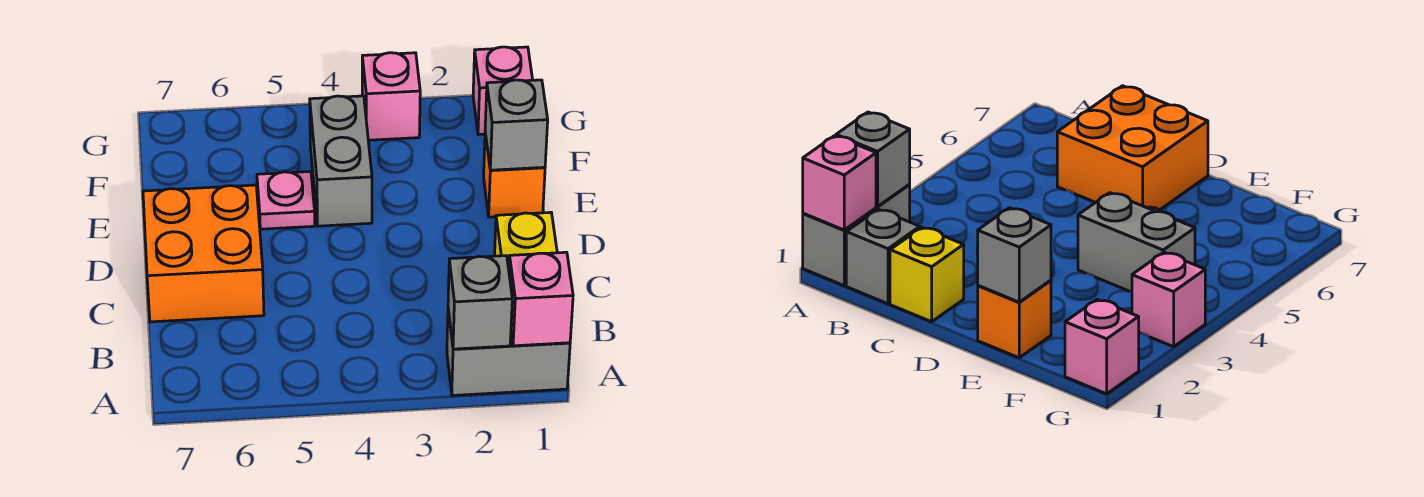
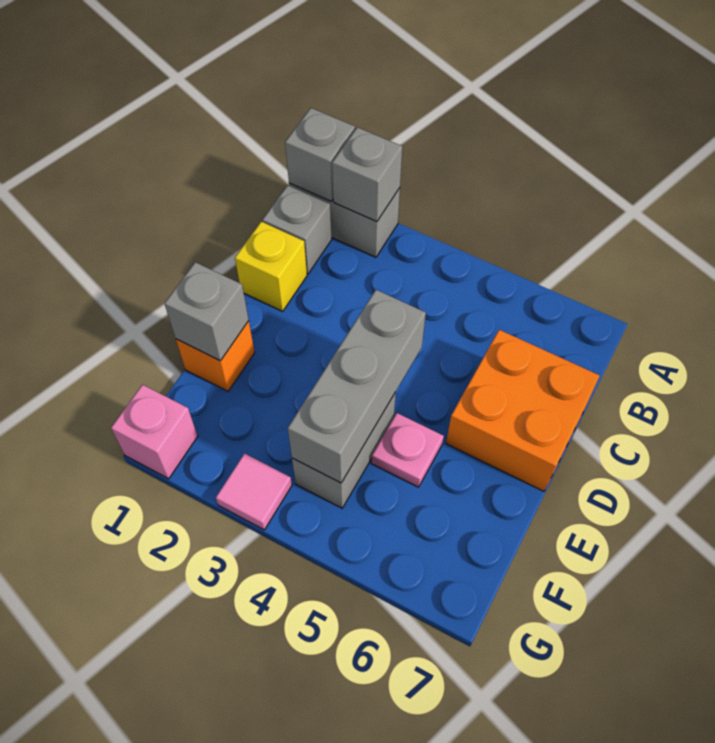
pink brick A1 level 2 -> grey brick A1 level 2
none -> grey brick D4:F4 level 2
pink brick G3 level 1 -> pink tile G3 level 1

